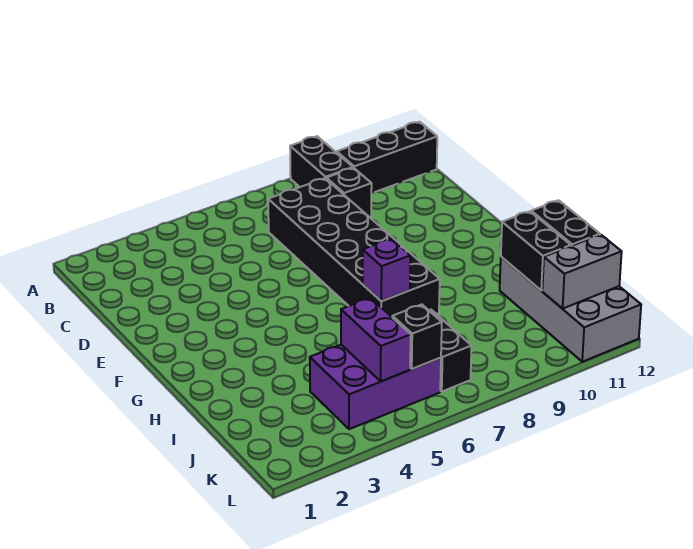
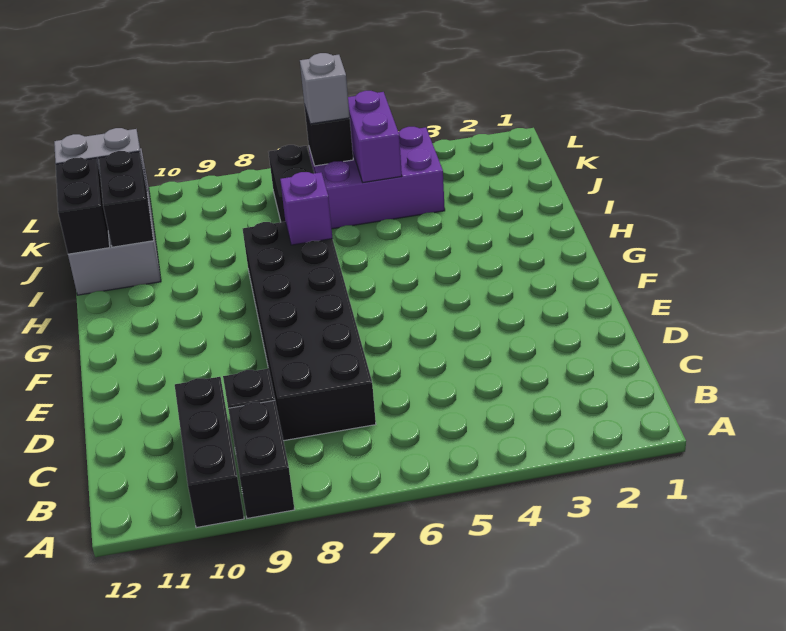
black brick B10:B12 level 1 -> black brick A10:C10 level 1
none -> grey brick K6 level 3

